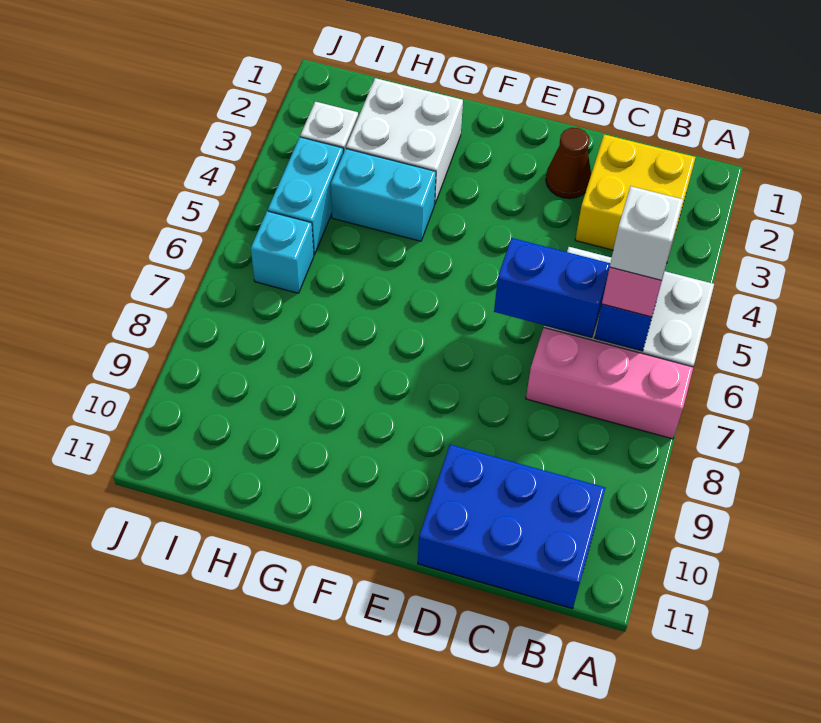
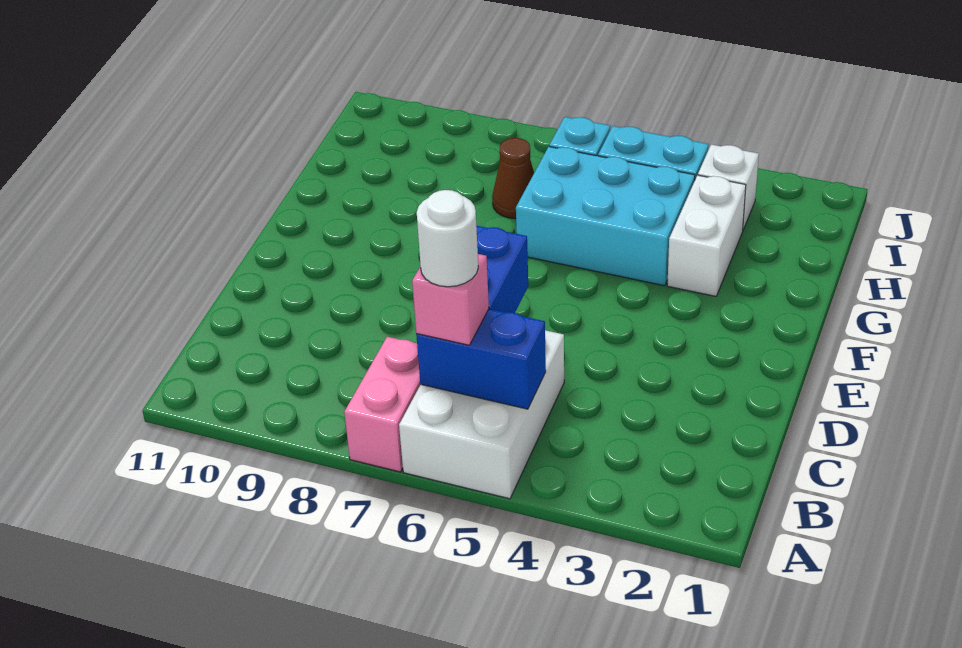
pink brick A7:C7 level 1 -> pink brick A7:B7 level 1
yellow brick B2:C3 level 1 -> none
white brick B6 level 4 -> white round brick B6 level 4
blue brick B10:D11 level 1 -> none
brown cone D2 level 1 -> brown cone H7 level 1
white brick G2:H3 level 1 -> white brick G3:H3 level 1
cyan brick G4:H4 level 1 -> cyan brick G4:H6 level 1

